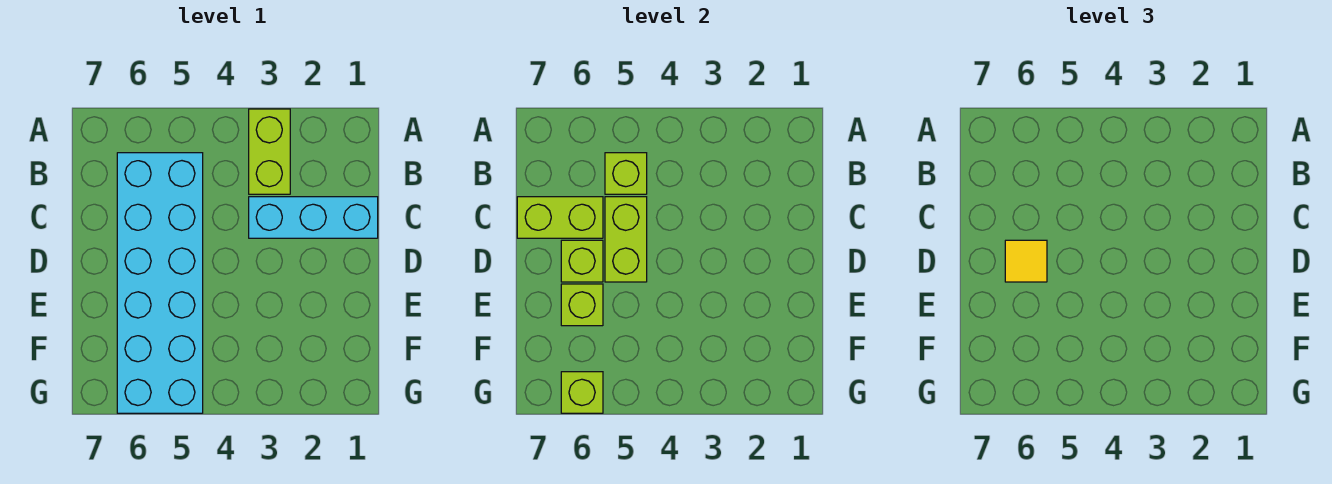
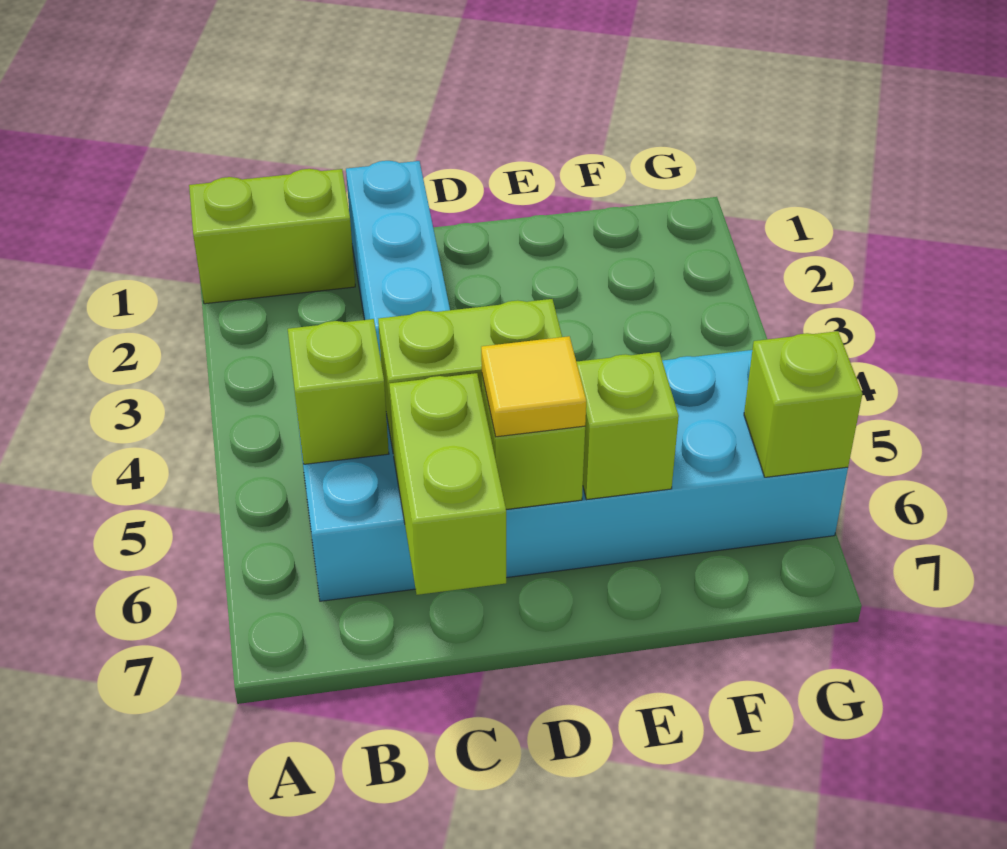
lime brick A3:B3 level 1 -> lime brick A1:B1 level 1

